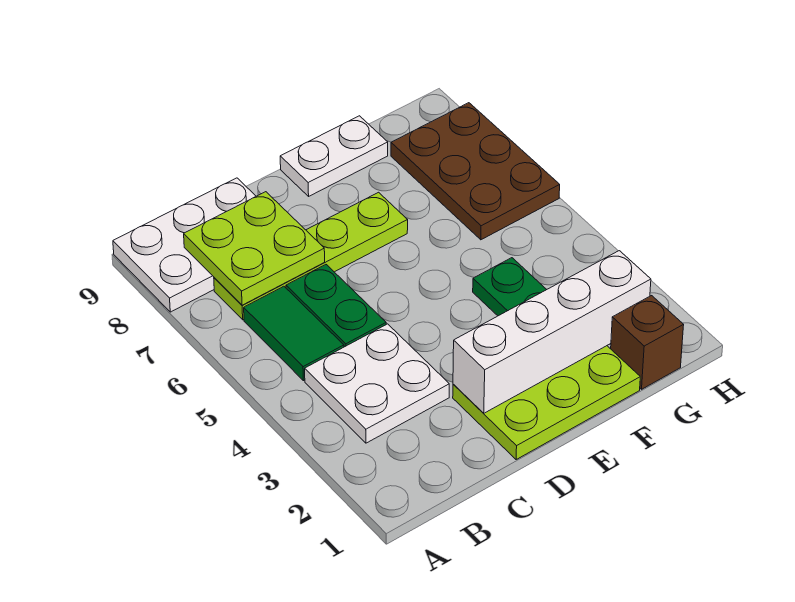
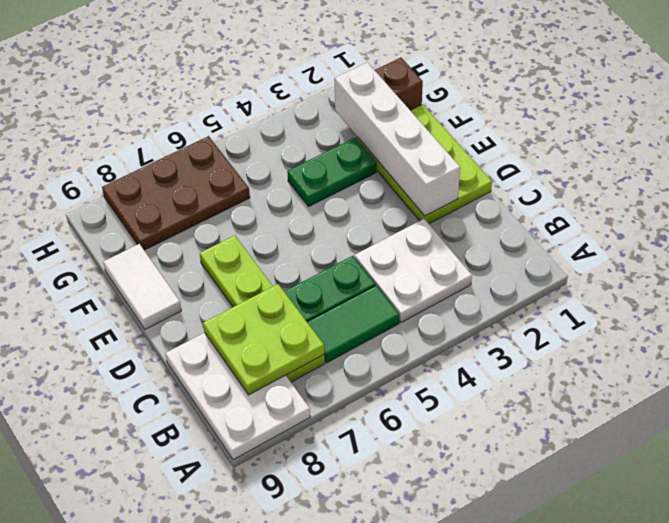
white plate E9:F9 level 1 -> white tile E9:F9 level 1

